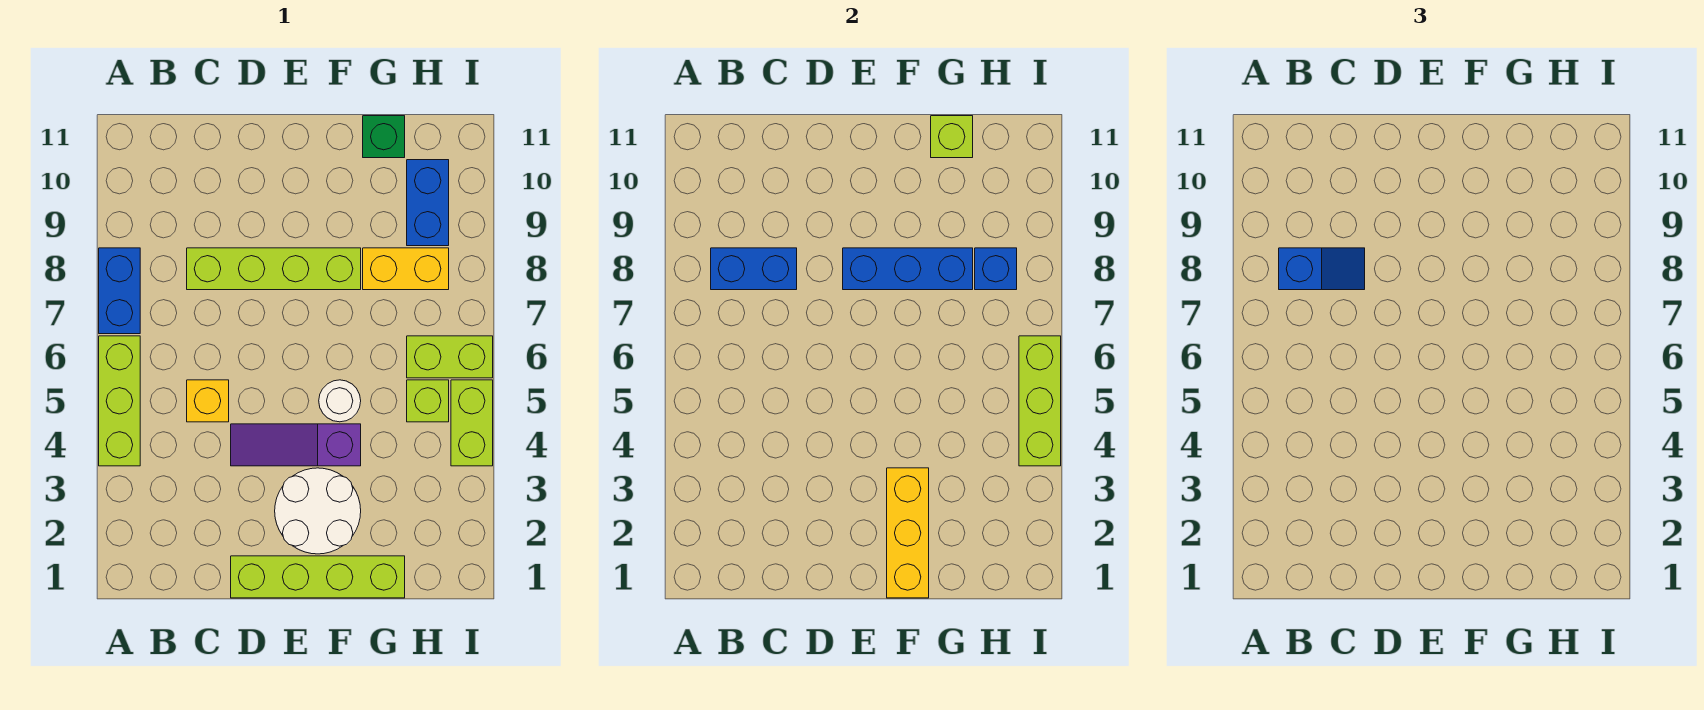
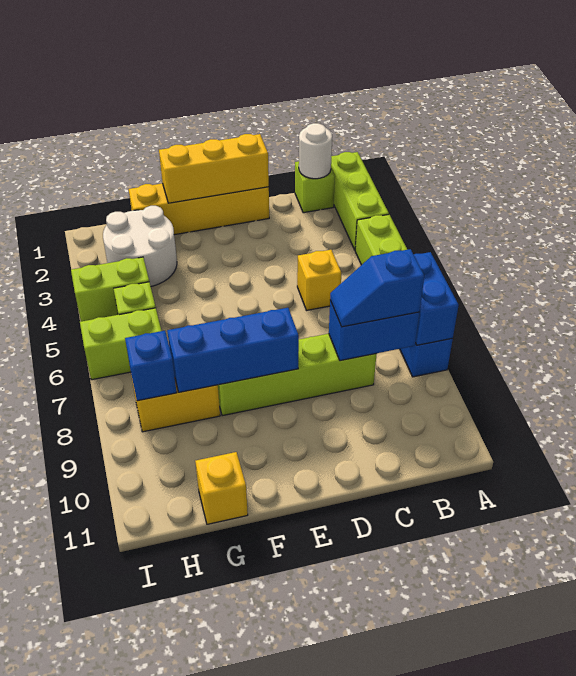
lime brick D1:G1 level 1 -> yellow brick D1:G1 level 1
purple slope D4:F4 level 1 top F -> none
white round brick E2:F3 level 1 -> white round brick G2:H3 level 1
yellow brick F1:F3 level 2 -> yellow brick D1:F1 level 2
white round brick F5 level 1 -> white round brick B1 level 2
green brick G11 level 1 -> yellow brick G11 level 1
lime brick G11 level 2 -> lime brick B1 level 1
blue brick H9:H10 level 1 -> blue brick A7:A8 level 2
lime brick I4:I5 level 1 -> lime brick H4:I4 level 1
lime brick I4:I6 level 2 -> lime brick A1:A3 level 1

